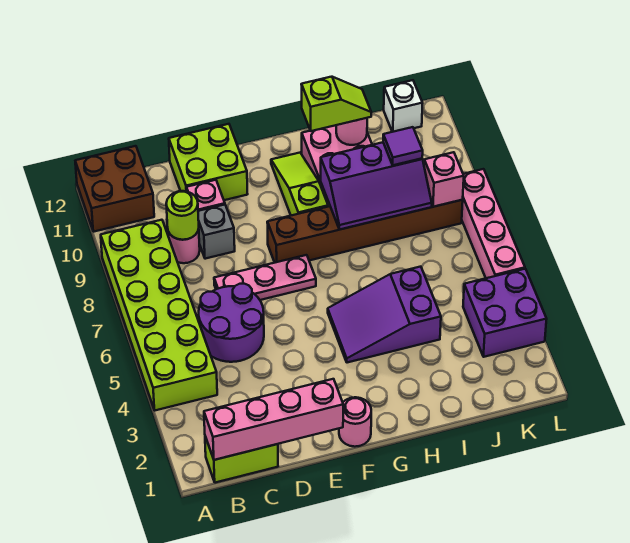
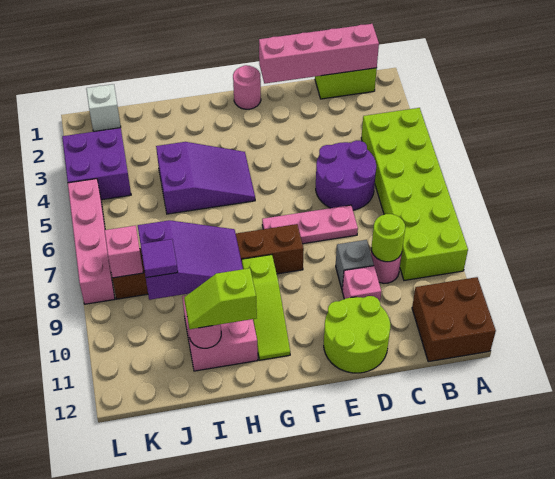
lime brick D11:E12 level 1 -> lime round brick D11:E12 level 1
purple slope H8:J9 level 2 top 9 -> purple slope H8:J9 level 2 top J
white brick K12 level 1 -> white brick K1 level 1

